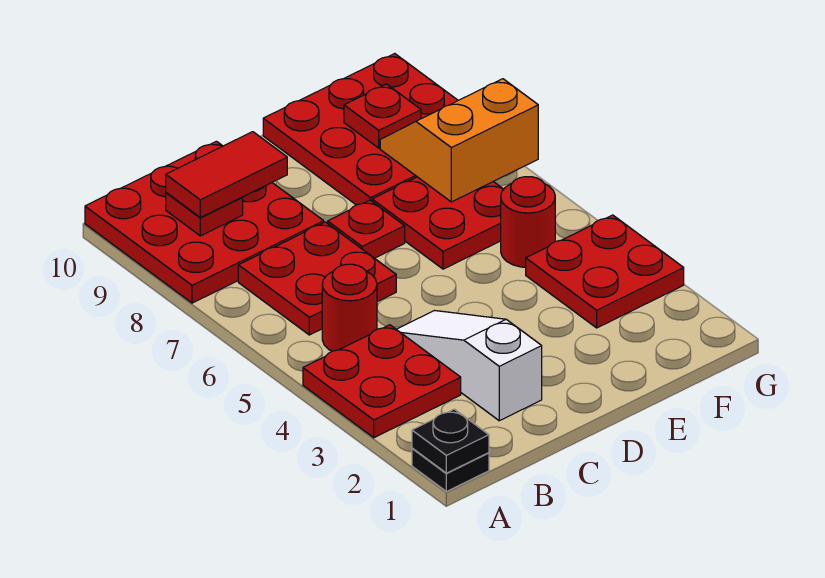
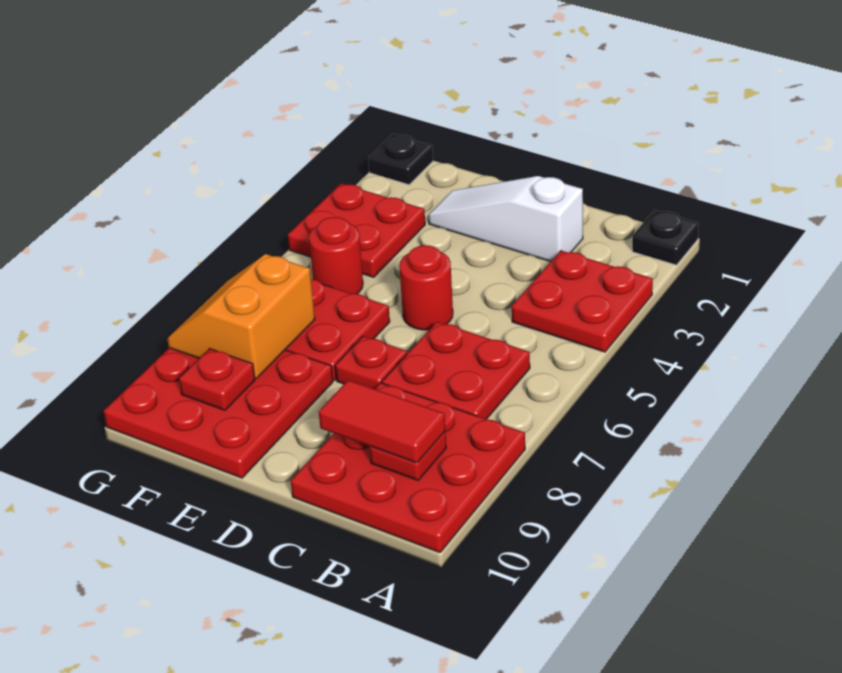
black plate A1 level 2 -> black plate G1 level 1
red round brick B5 level 1 -> red round brick D5 level 1
white slope C2:C4 level 1 top 2 -> white slope C2:E2 level 1 top C
orange slope F7:G8 level 2 top 7 -> orange slope F7:G8 level 2 top F

